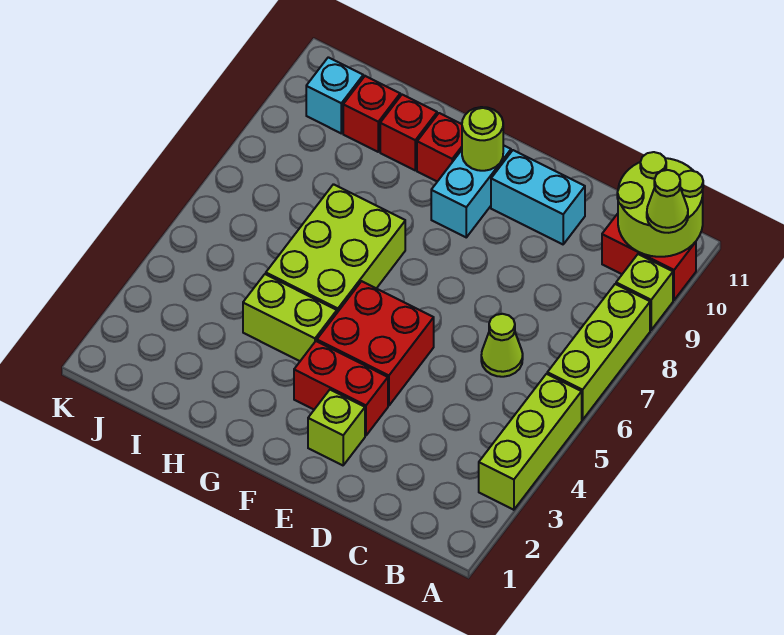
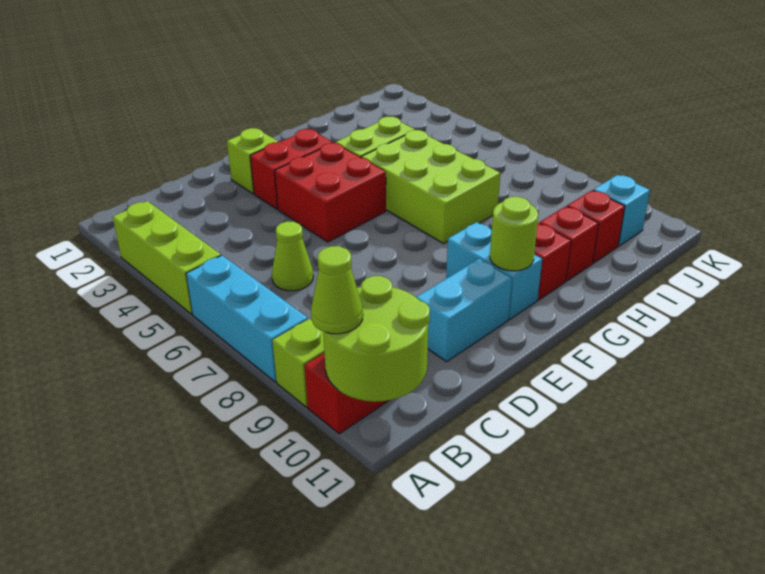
lime brick A6:A8 level 1 -> cyan brick A6:A8 level 1

